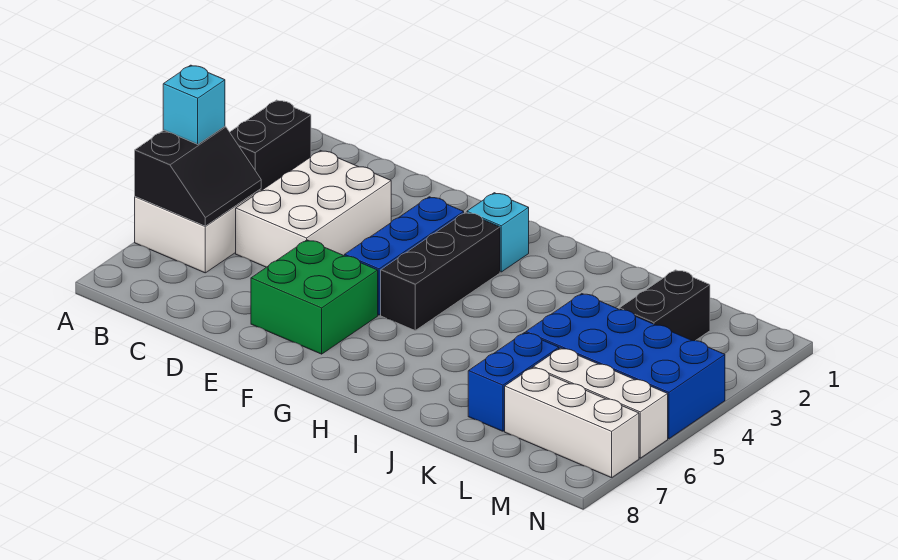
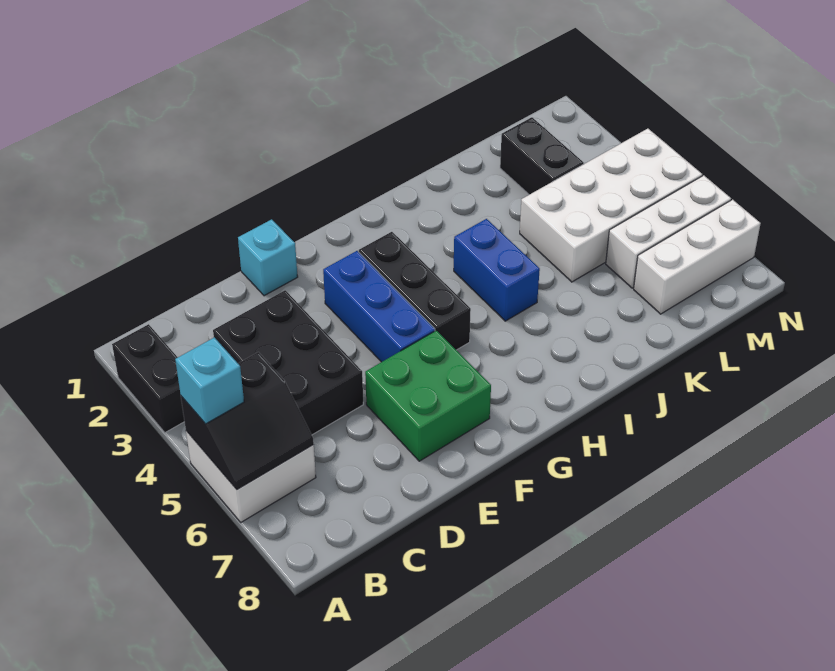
black slope A5:B6 level 2 top A -> black slope A5:B6 level 2 top 5
white brick C3:D5 level 1 -> black brick C3:D5 level 1
cyan brick G2 level 1 -> cyan brick E1 level 1
blue brick K4:N5 level 1 -> white brick K4:N5 level 1
blue brick K6:K7 level 1 -> blue brick I4:I5 level 1

